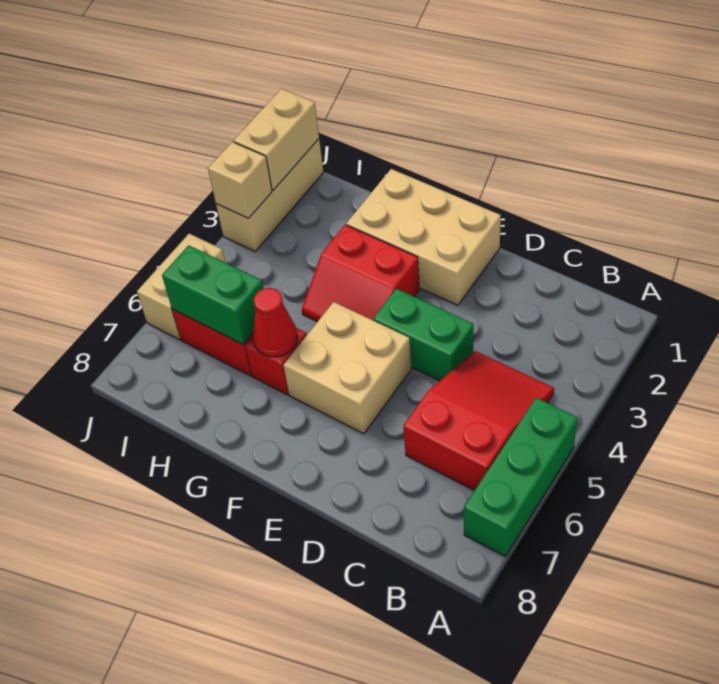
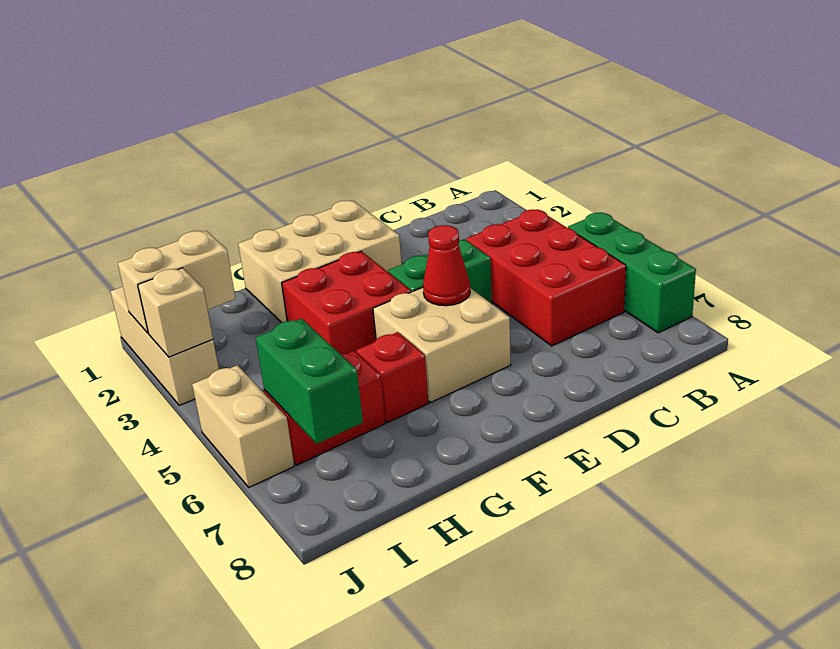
red slope B4:C6 level 1 top 6 -> red brick B4:C6 level 1
red slope F3:G4 level 1 top 3 -> red brick F3:G4 level 1
red cone G6 level 2 -> red cone E5 level 2
green brick H6:I6 level 2 -> green brick I6:I7 level 2
tan brick J1:J2 level 2 -> tan brick I2:J2 level 2

